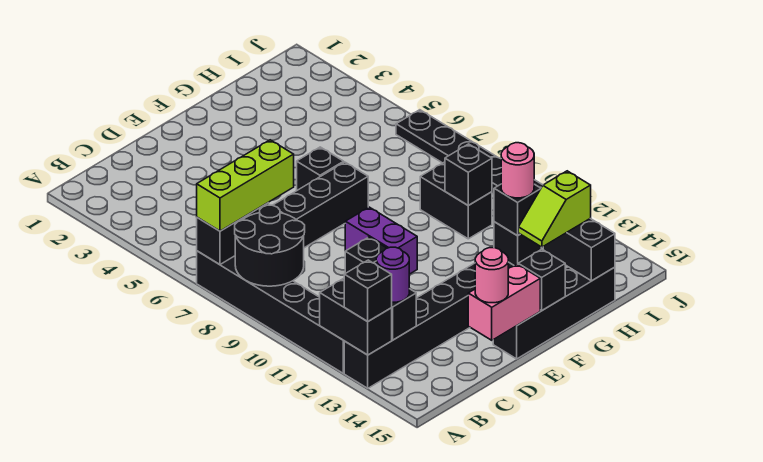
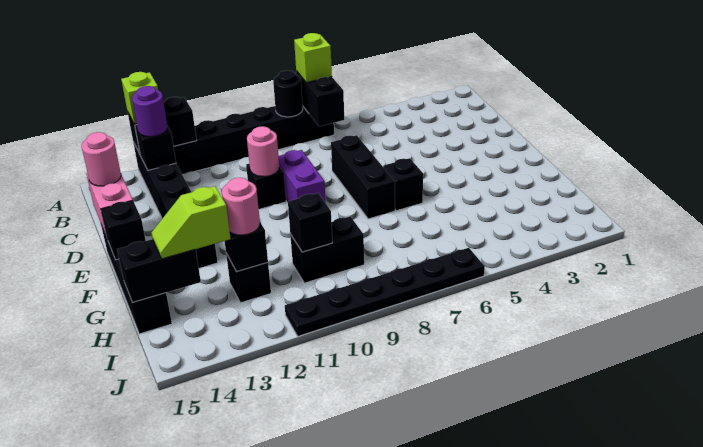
lime brick A7:C7 level 3 -> lime brick A7 level 3
black round brick A8:B9 level 2 -> black round brick A8 level 2
black brick A13 level 3 -> lime brick A13 level 3
none -> pink round brick D10 level 2
purple brick E9:E10 level 1 -> purple brick D9:E9 level 1
lime slope G14:H14 level 3 top H -> lime slope H13:H14 level 3 top 13

